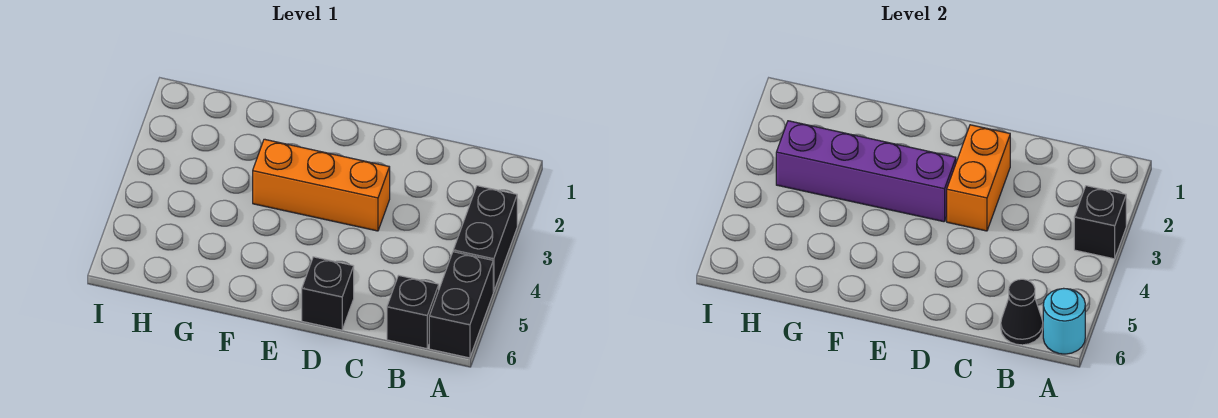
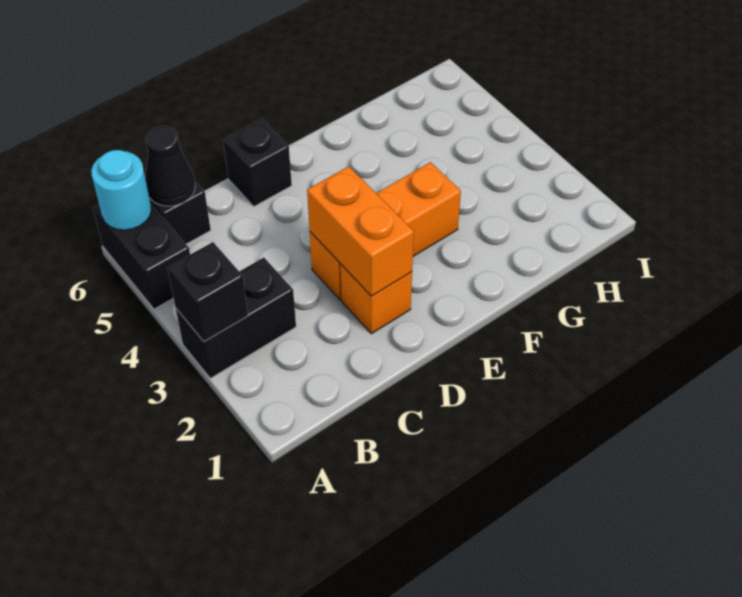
black brick A3:A4 level 1 -> black brick A3:B3 level 1
none -> orange brick D2 level 1
purple brick E3:H3 level 2 -> none

